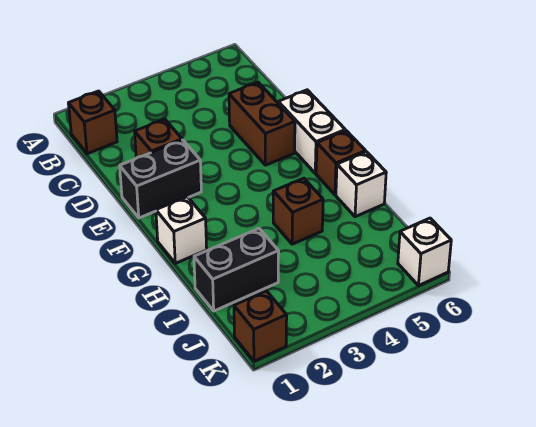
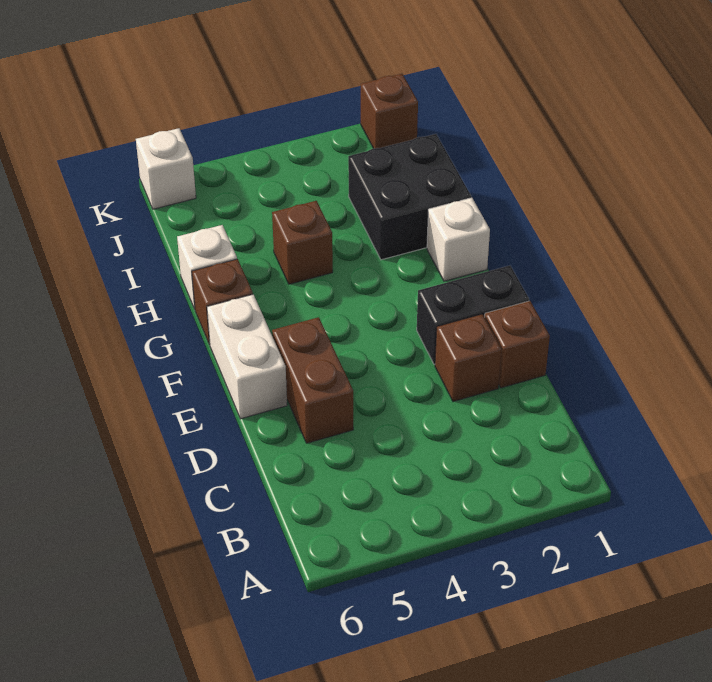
brown brick B1 level 1 -> brown brick D1 level 1
black brick I1:I2 level 1 -> black brick H1:I2 level 1

